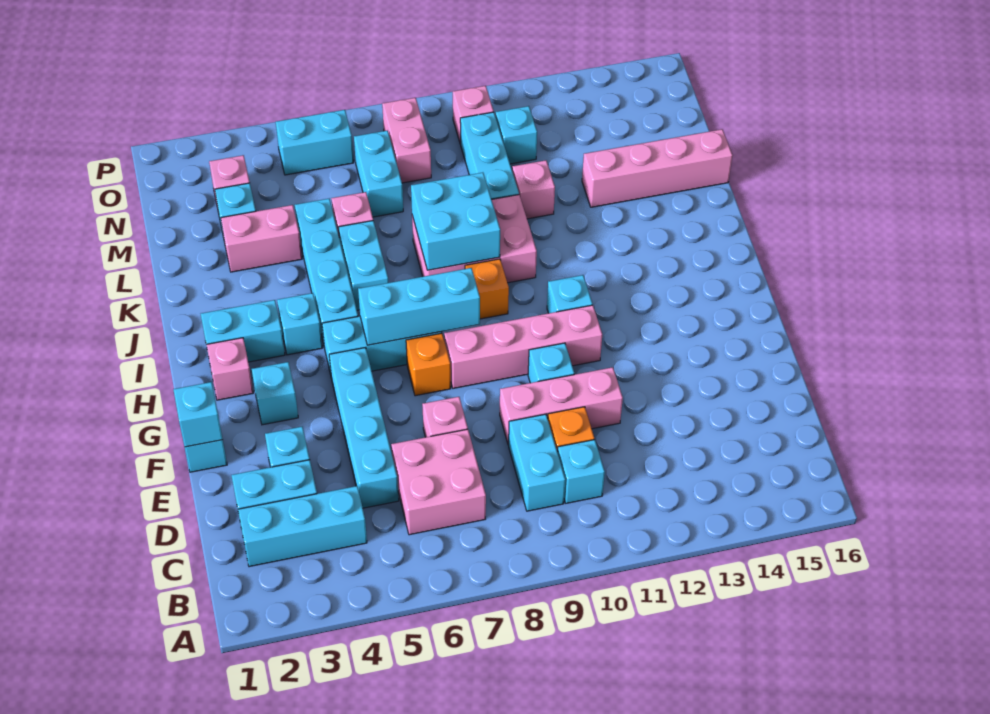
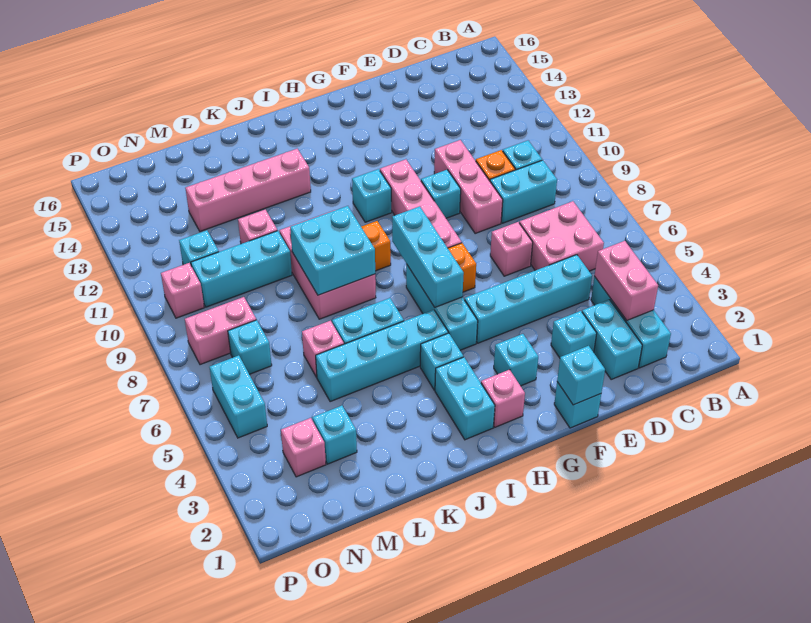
pink brick L3:L4 level 1 -> pink brick C3:C4 level 2
pink brick L13:L16 level 1 -> pink brick J13:M13 level 1
cyan brick M7:N7 level 1 -> cyan brick N7 level 1

